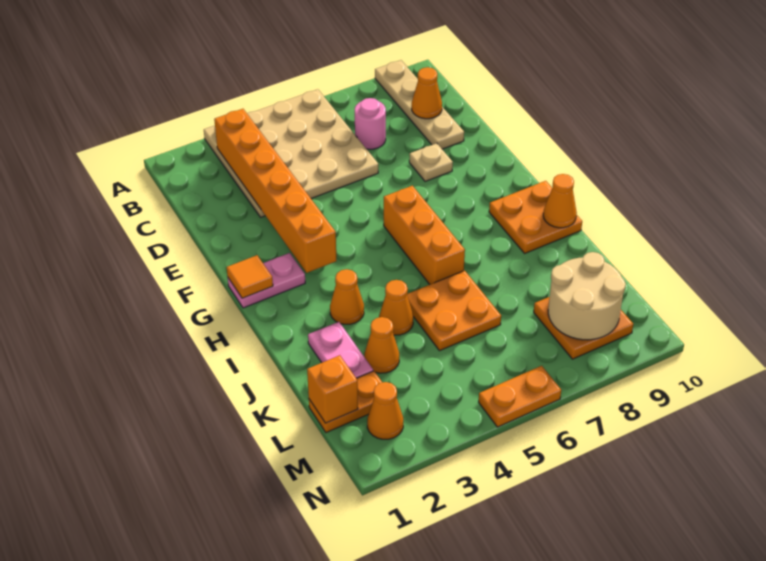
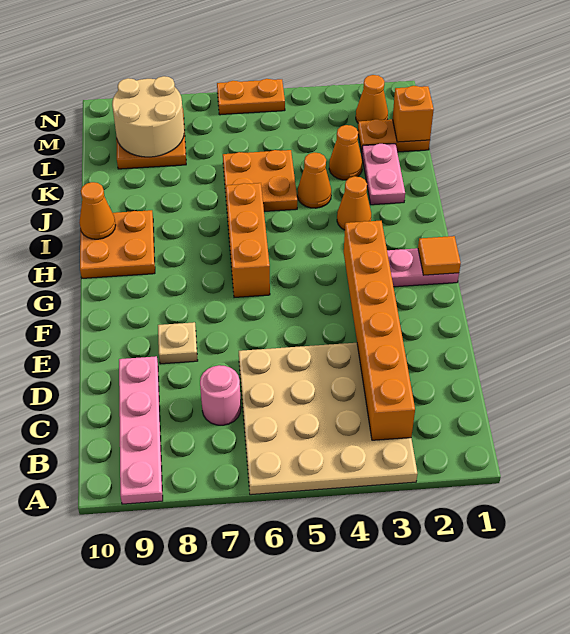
tan plate A9:D9 level 1 -> pink plate A9:D9 level 1
orange cone C9 level 2 -> none

